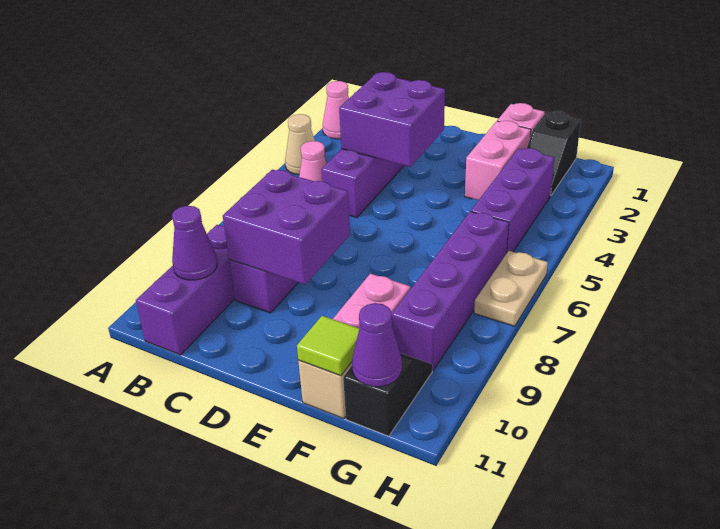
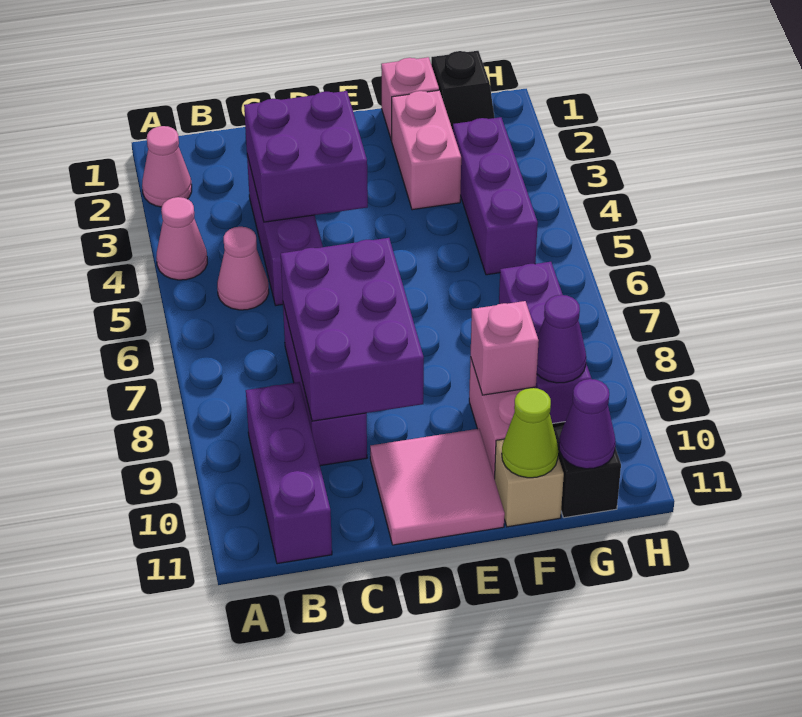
tan cone A4 level 1 -> pink cone A4 level 1
purple cone B10 level 2 -> purple cone G9 level 2
purple brick C8:D9 level 2 -> purple brick C7:D9 level 2
none -> pink tile D10:E11 level 1
none -> pink brick F9 level 2
lime tile F11 level 2 -> lime cone F11 level 2
purple brick G6:G9 level 1 -> purple brick G7:G9 level 1
tan plate H6:H7 level 1 -> none

